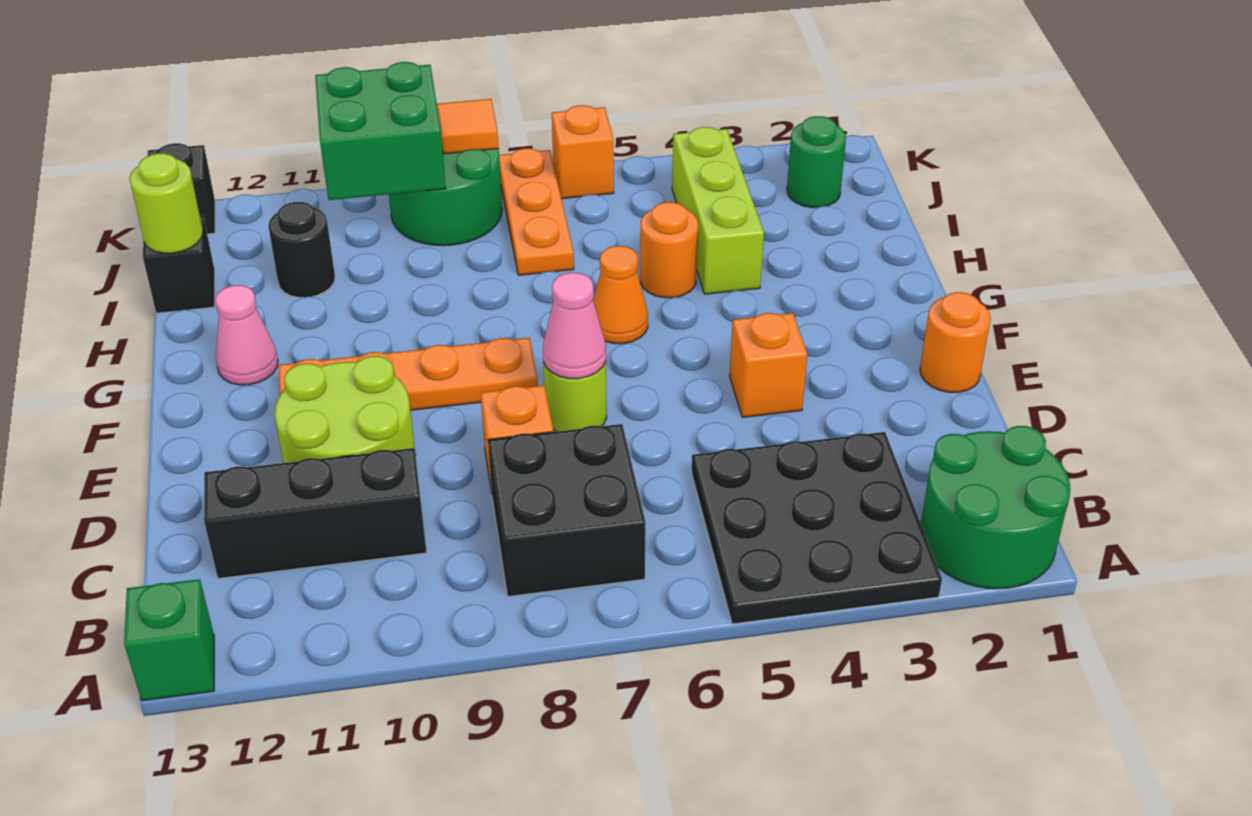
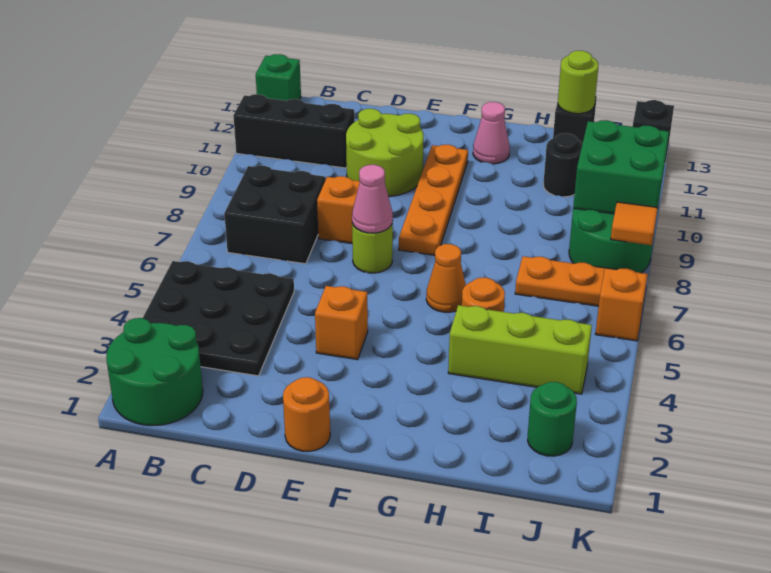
black brick C10:C12 level 1 -> black brick A11:C11 level 1

